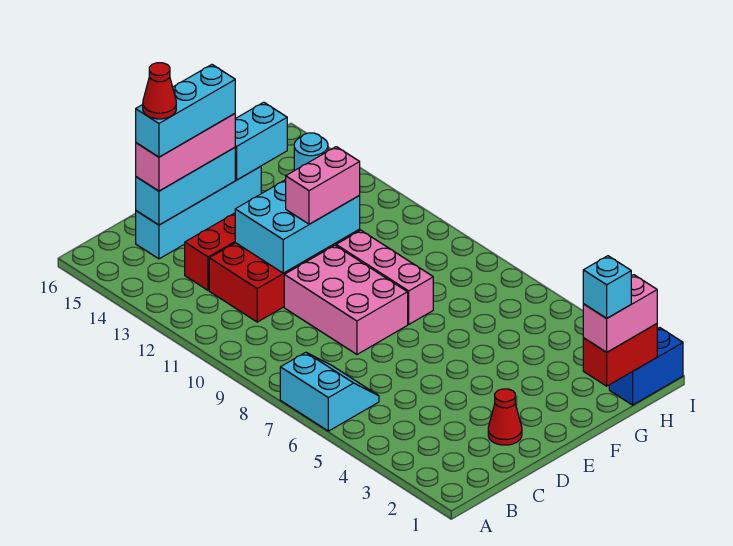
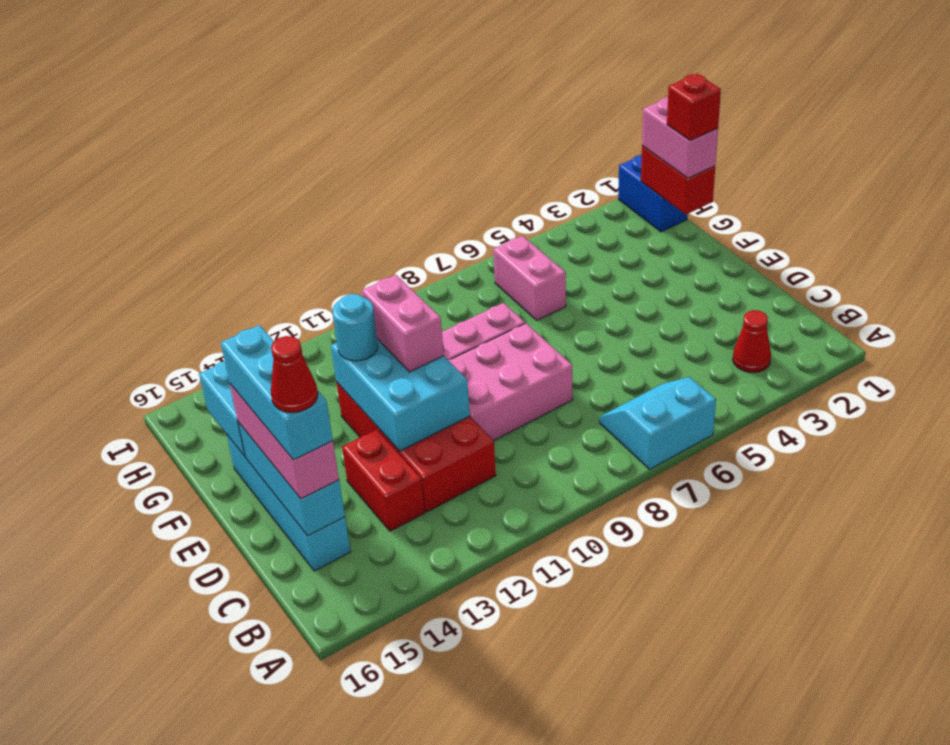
red cone D2 level 1 -> red cone B3 level 1
cyan brick G1 level 4 -> red brick G1 level 4
none -> pink brick G6:H6 level 1

